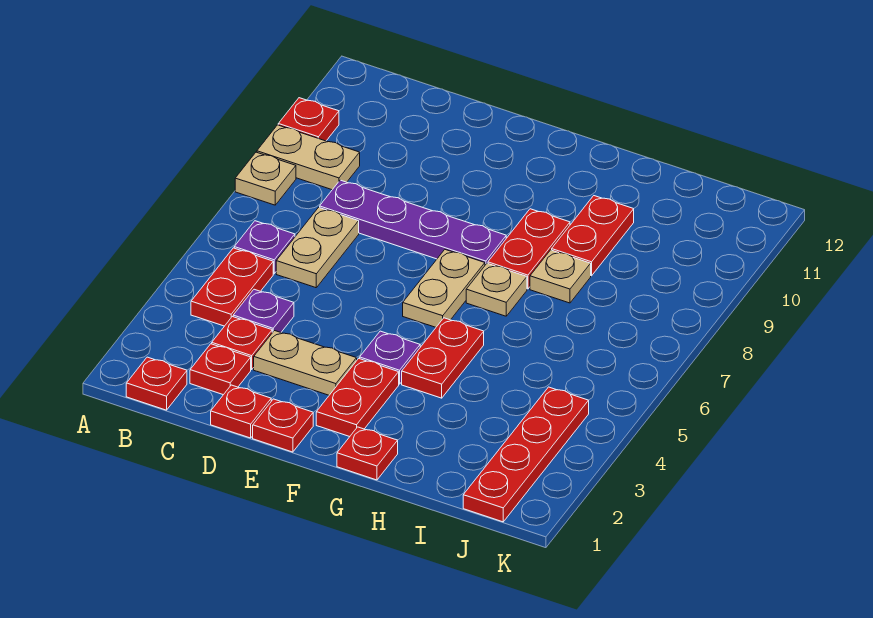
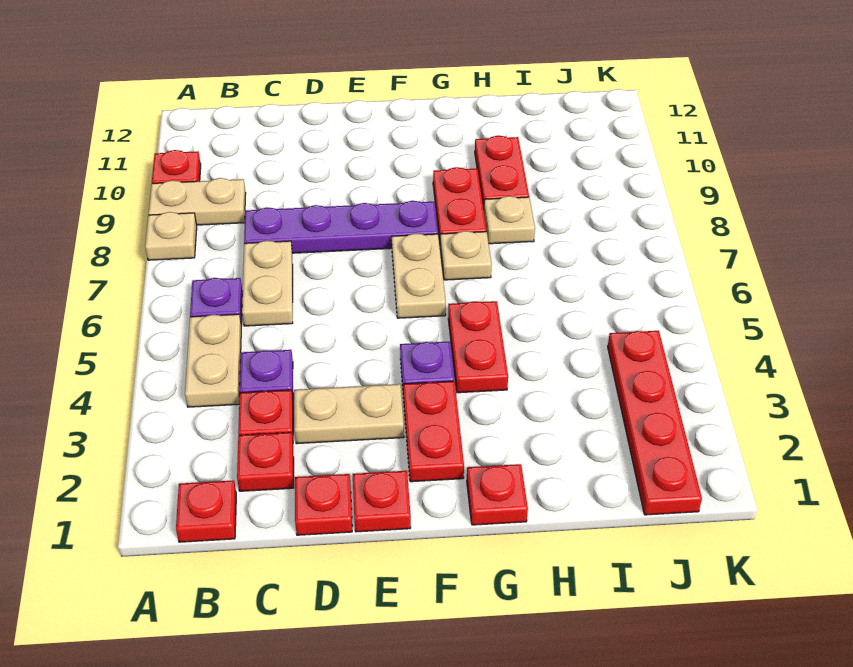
red plate B4:B5 level 1 -> tan plate B4:B5 level 1

